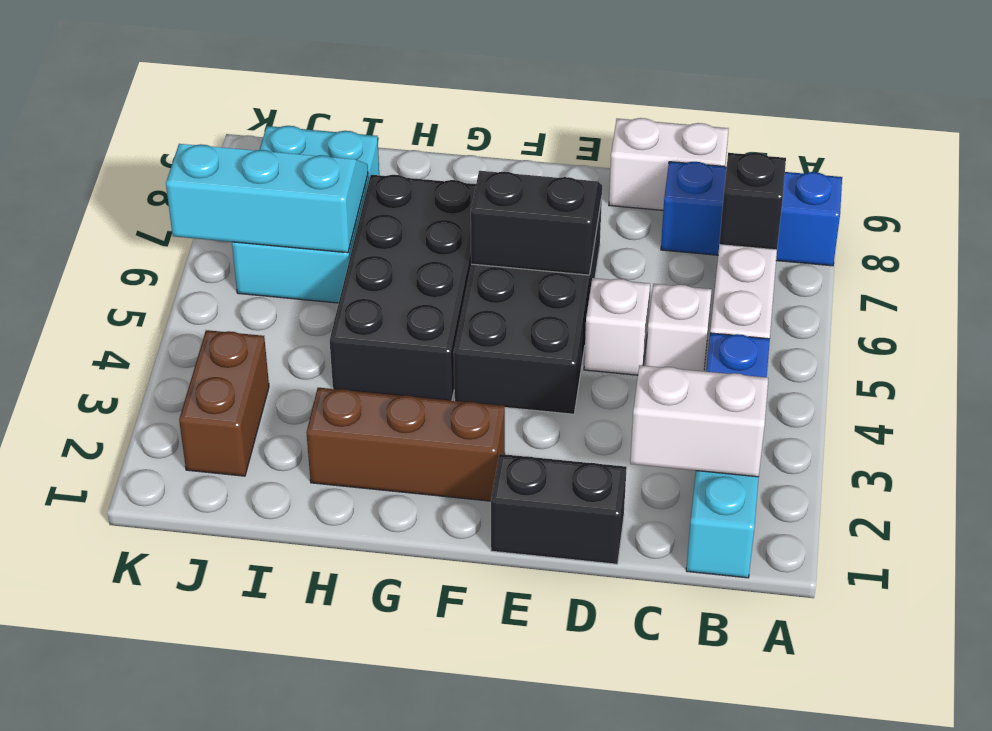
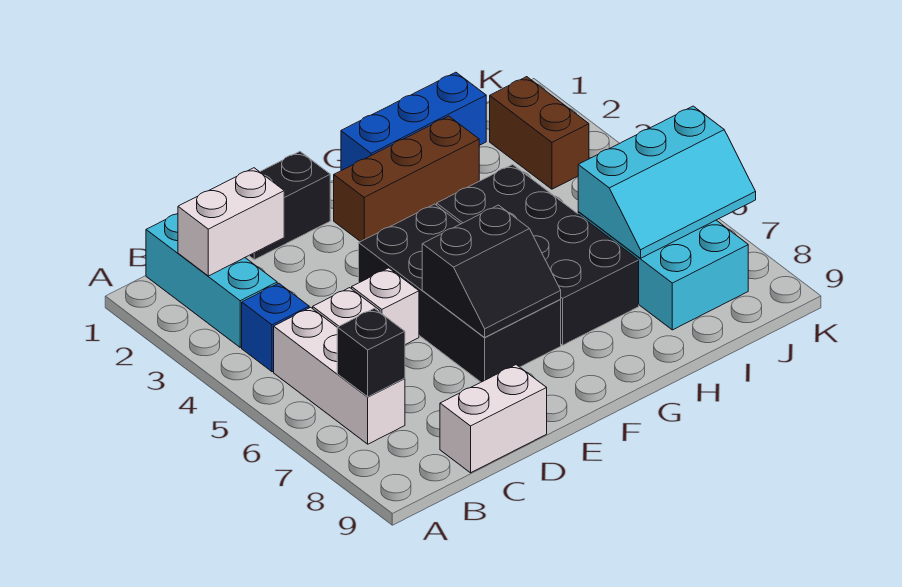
blue brick A8:C8 level 1 -> blue brick G1:I1 level 1

